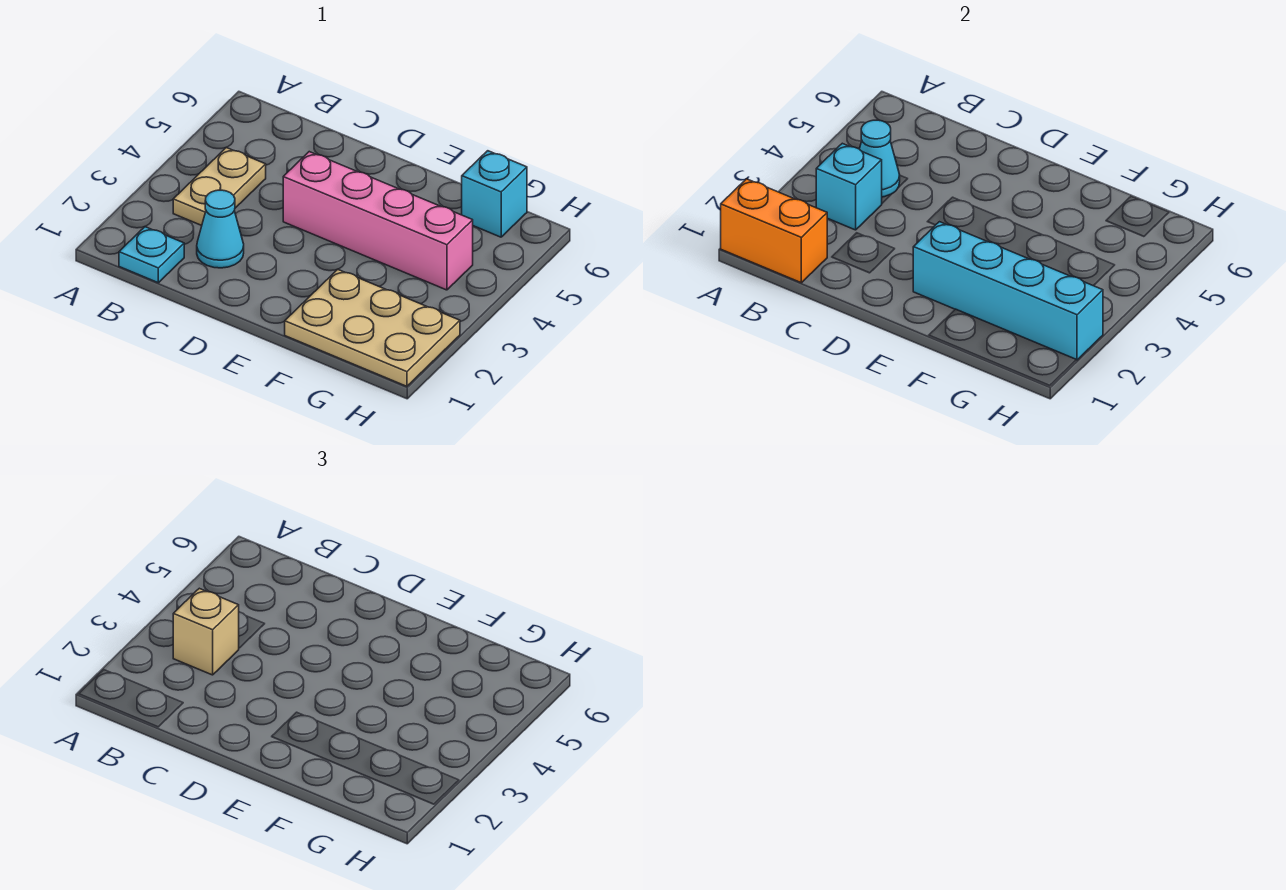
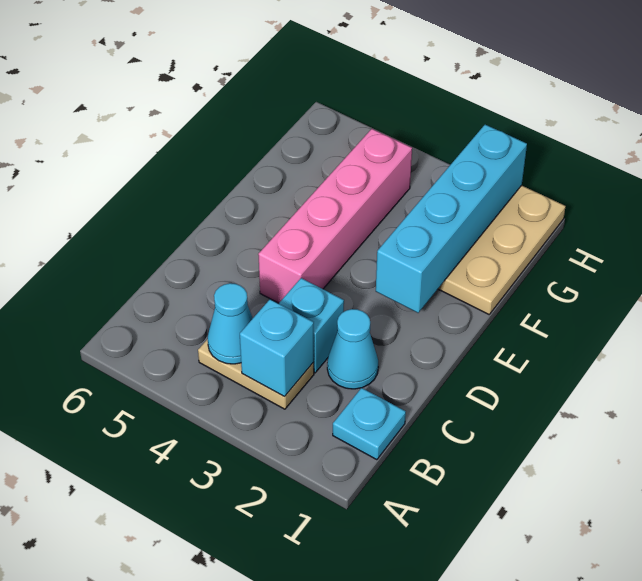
orange brick A1:B1 level 2 -> none
tan brick B3 level 3 -> none
cyan brick G6 level 1 -> cyan brick C3 level 1

